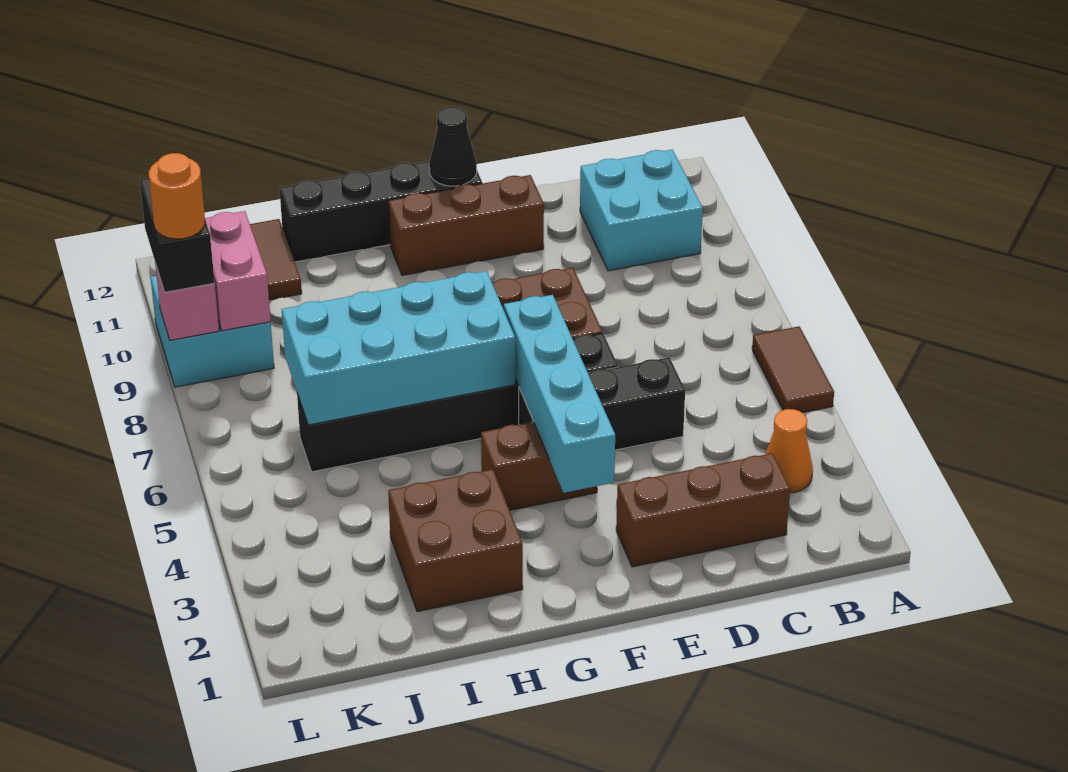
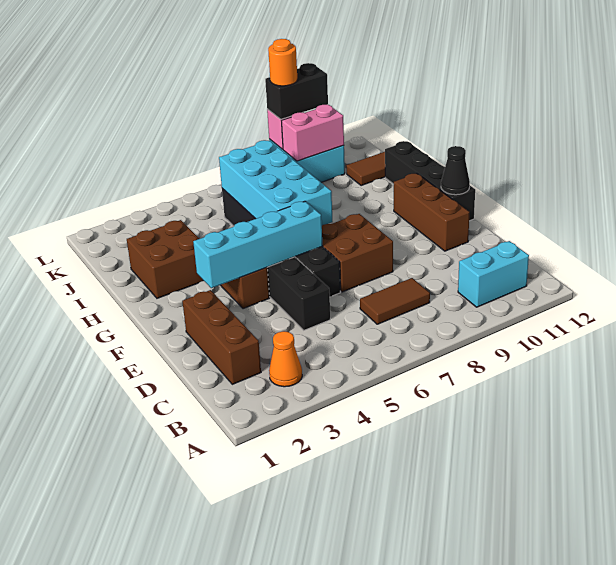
brown tile A5:A6 level 1 -> brown tile C7:C8 level 1
cyan brick B10:C11 level 1 -> cyan brick B10:B11 level 1

